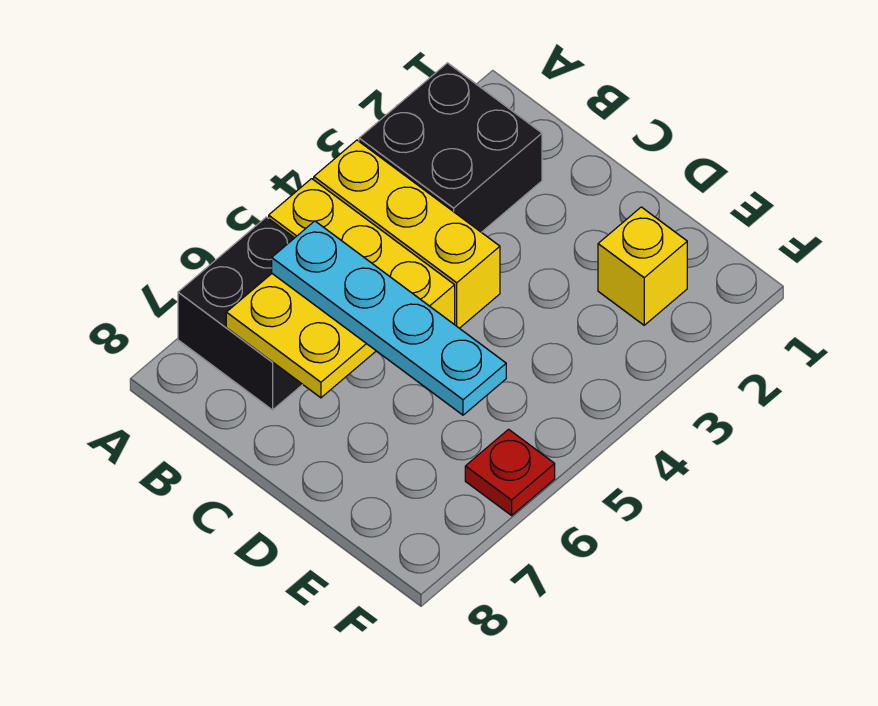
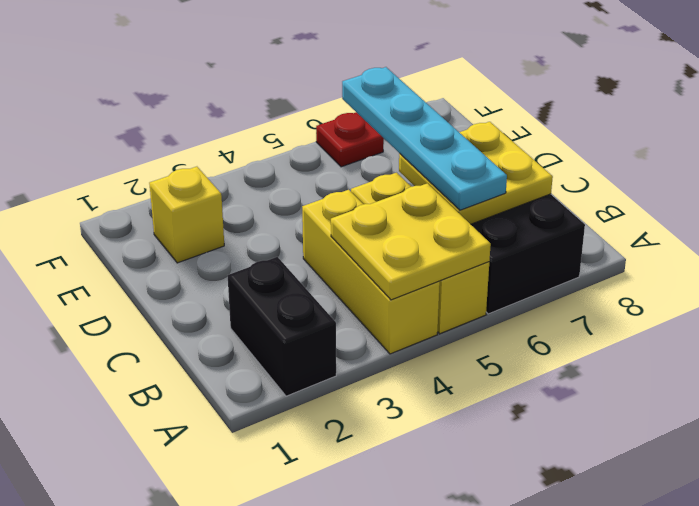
black brick A2:B3 level 1 -> black brick A2:B2 level 1
none -> yellow plate A4:B5 level 2

